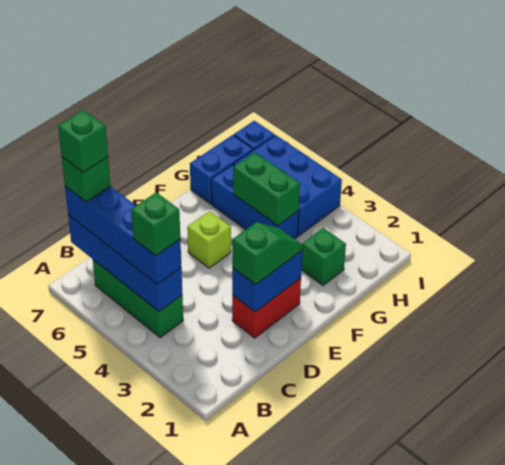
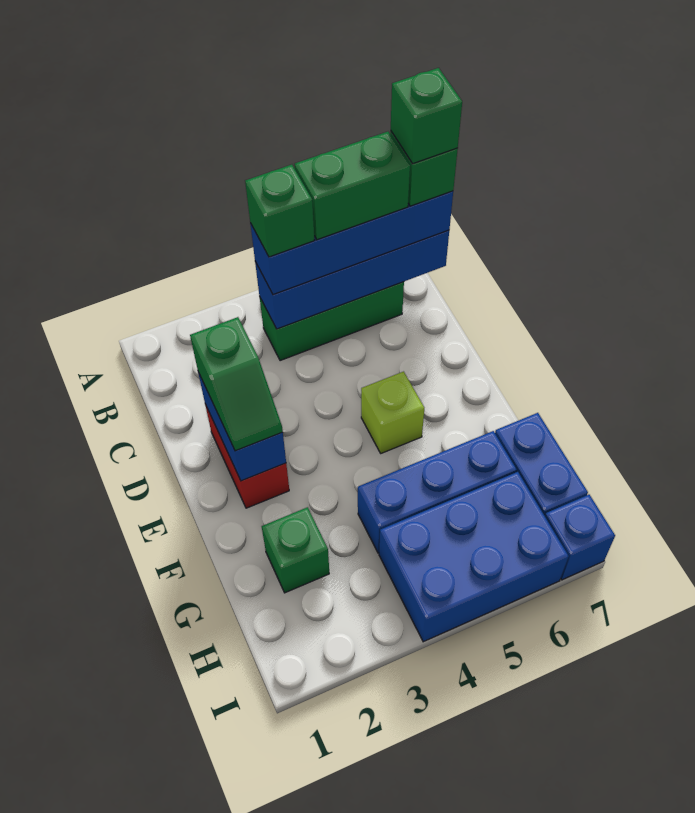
green brick G4:G5 level 2 -> green brick B5:B6 level 4

